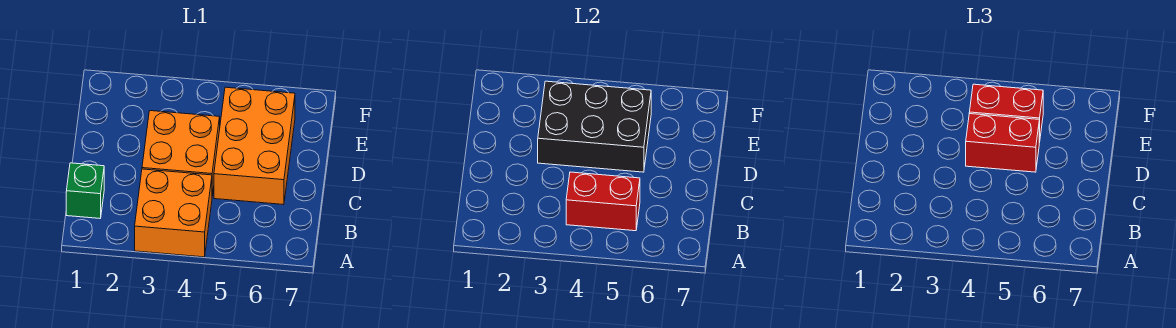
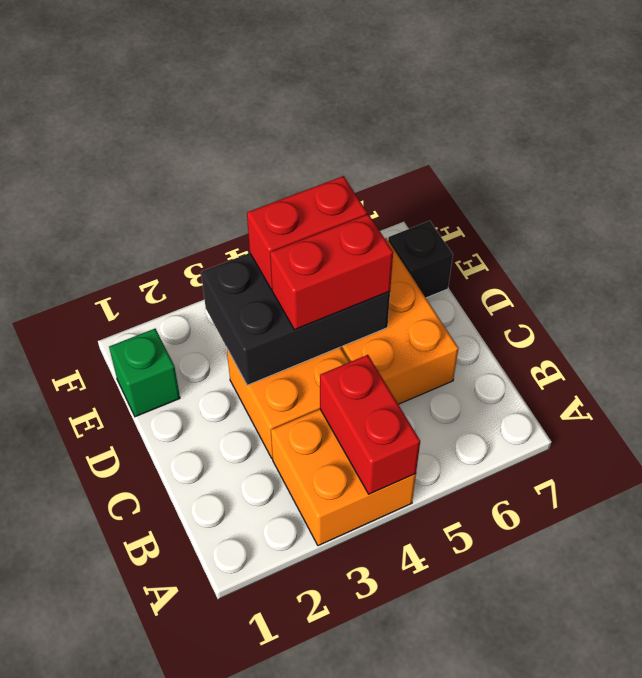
green brick B1 level 1 -> green brick E1 level 1
red brick B4:B5 level 2 -> red brick A4:B4 level 2
none -> black brick E7 level 1

